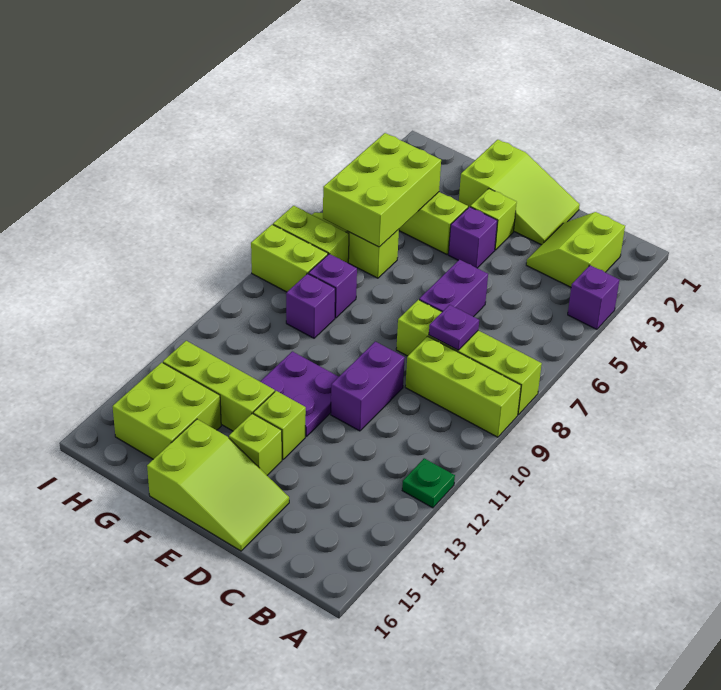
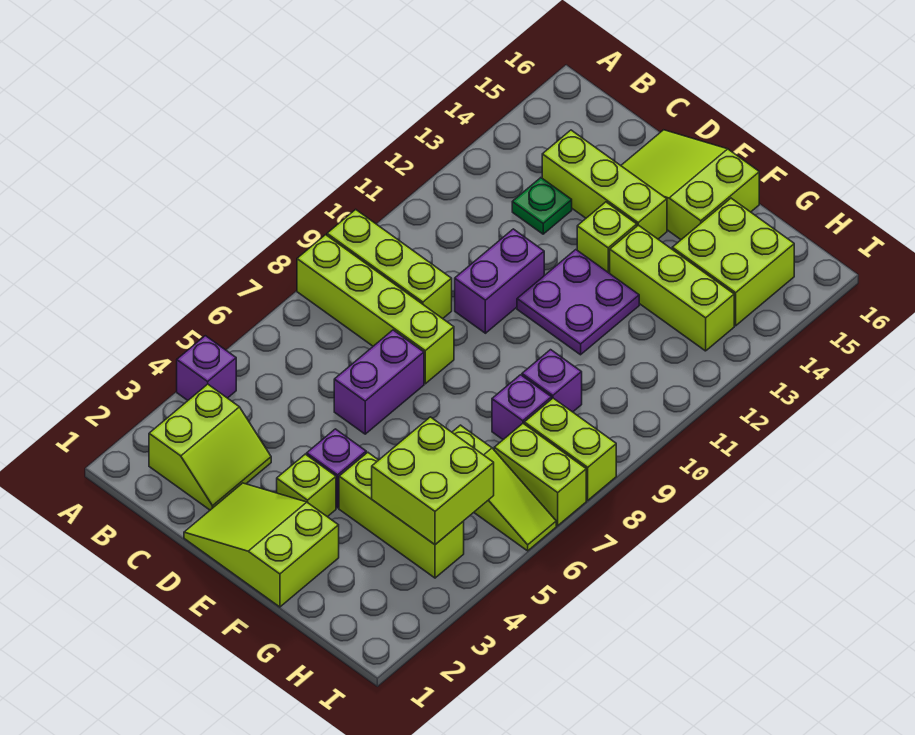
green plate A12 level 1 -> green plate C13 level 1
purple plate C8 level 2 -> none
lime brick E14 level 1 -> lime brick C14:E14 level 1
lime brick G4:H6 level 2 -> lime brick G4:H5 level 2

